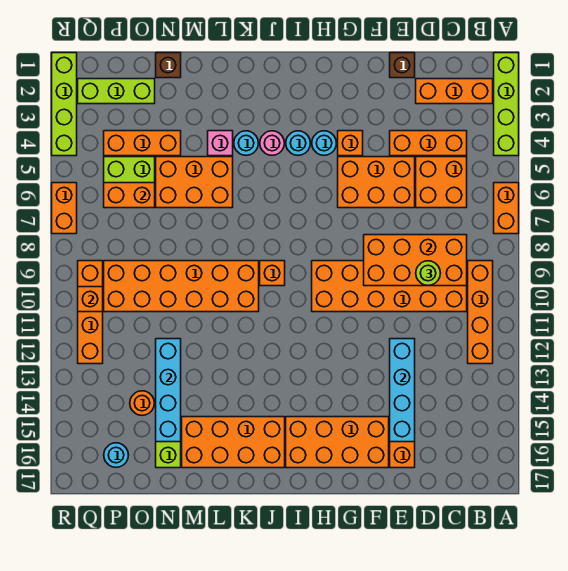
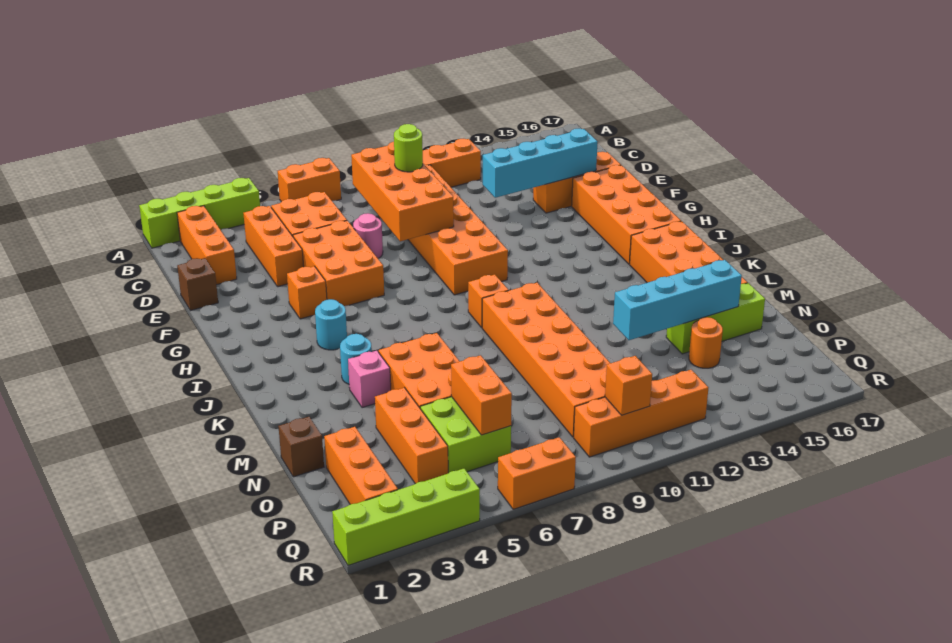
cyan round brick H4 level 1 -> none
pink round brick J4 level 1 -> pink round brick E7 level 1
lime brick O2:Q2 level 1 -> orange brick O2:Q2 level 1
cyan round brick P16 level 1 -> none

